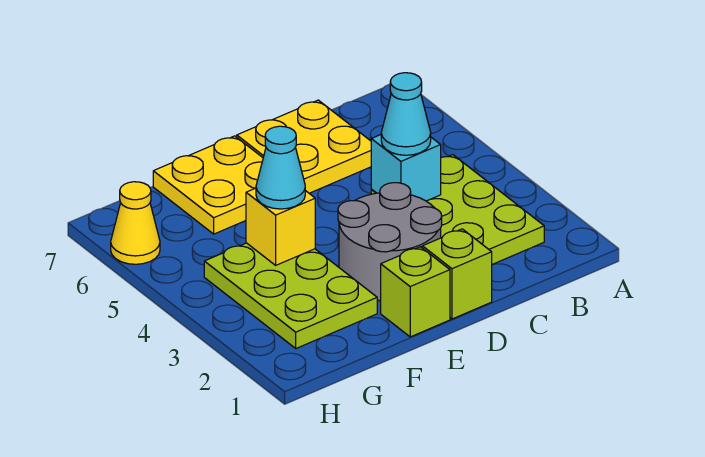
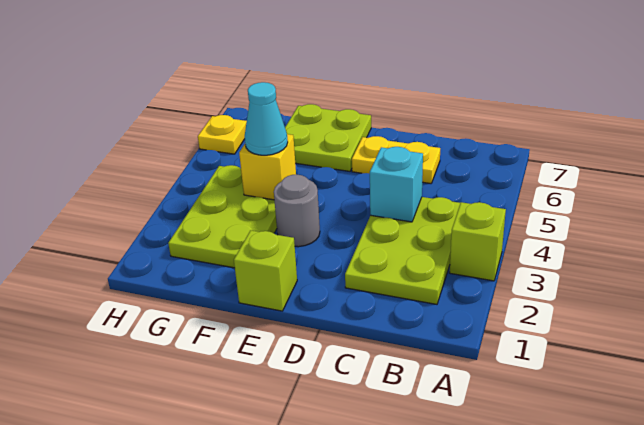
cyan cone C4 level 3 -> none
yellow plate C6:D7 level 1 -> yellow plate C6:D6 level 1
lime brick D1 level 1 -> lime brick A3 level 1
grey round brick D2:E3 level 1 -> grey round brick E3 level 1
yellow plate E6:F7 level 1 -> lime plate E6:F7 level 1
yellow cone H6 level 1 -> yellow plate H6 level 1

